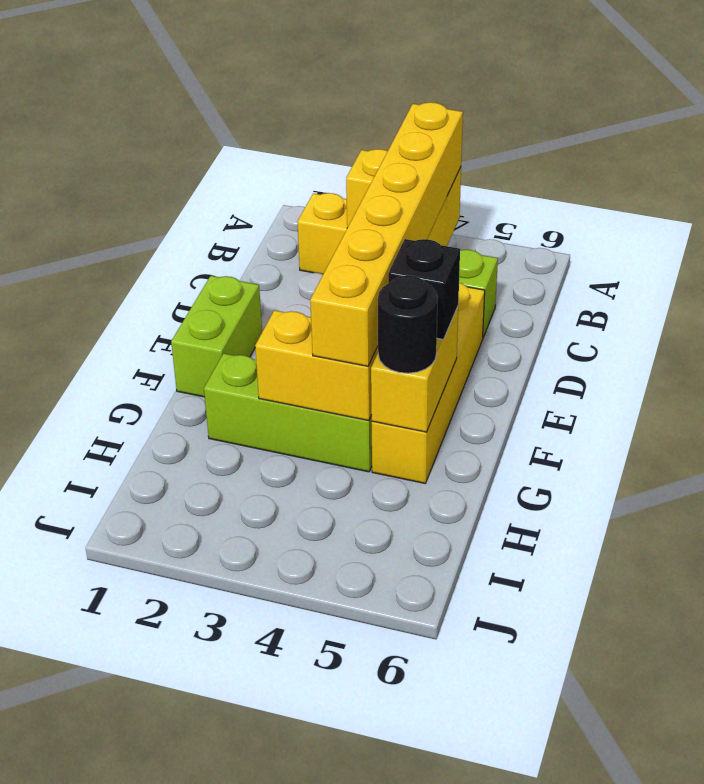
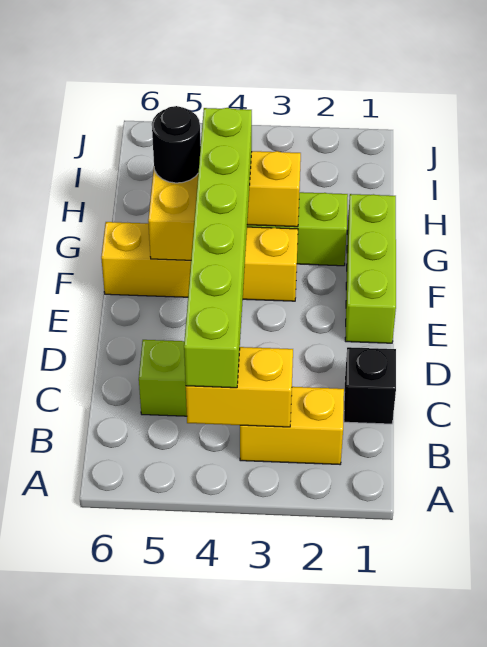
yellow brick B4:G4 level 3 -> lime brick B4:G4 level 3
yellow brick D5:G5 level 1 -> yellow brick F3:F6 level 1
lime brick E1:F1 level 1 -> lime brick E1:G1 level 1
black brick F5 level 3 -> black brick C1 level 1

